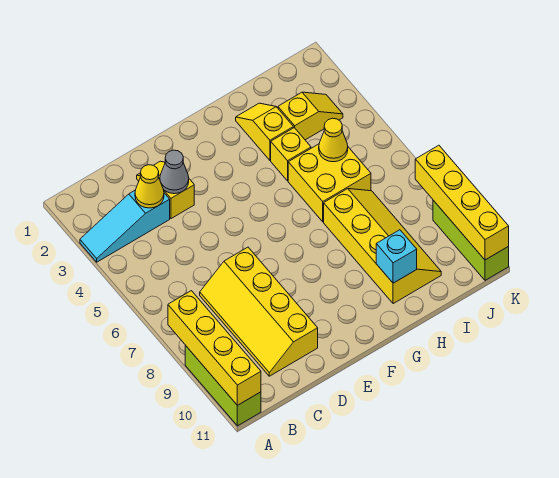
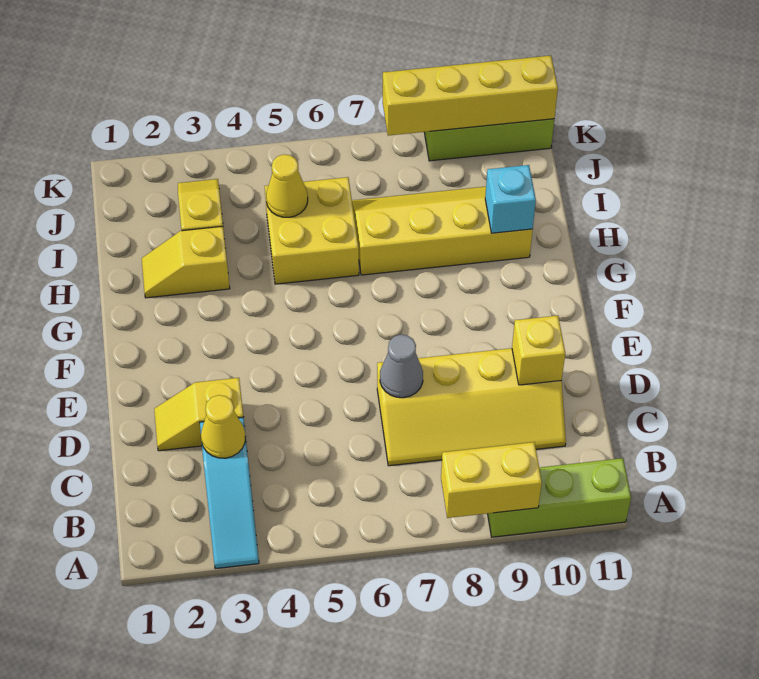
yellow brick A8:A11 level 2 -> yellow brick A8:A9 level 2
grey cone D3 level 2 -> grey cone D7 level 2
yellow brick H4 level 1 -> yellow brick D10 level 2

